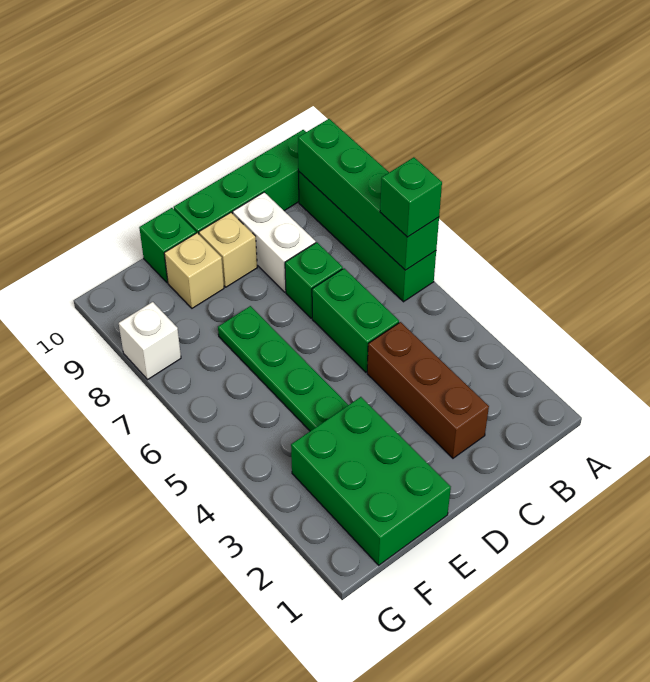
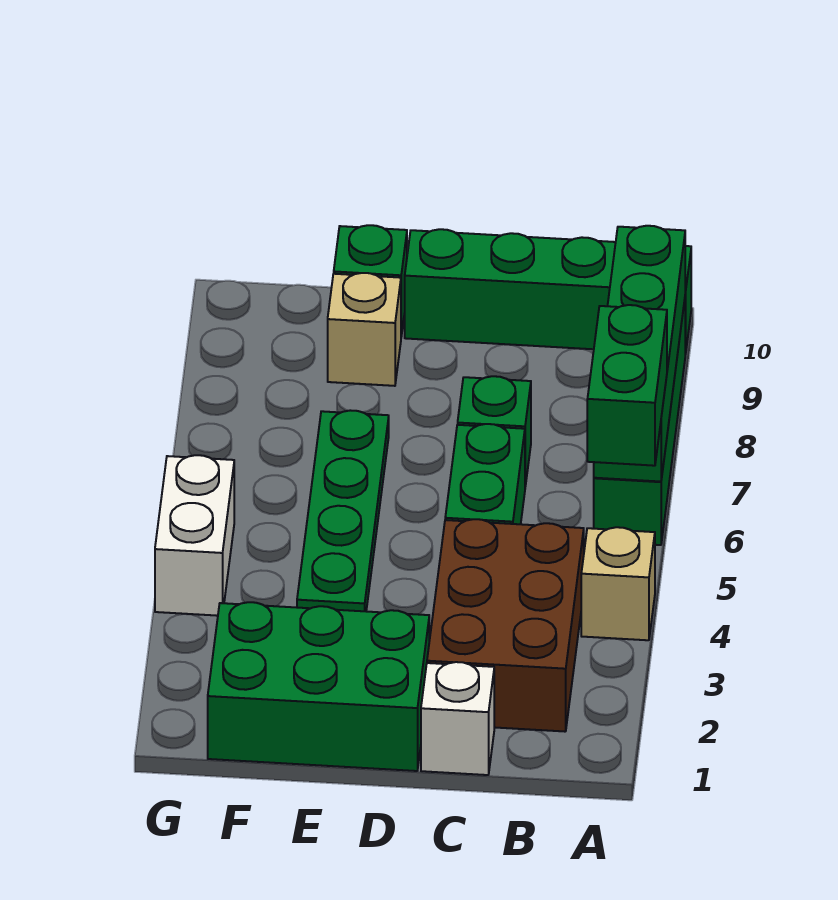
green brick A6 level 3 -> green brick A5:A6 level 3
brown brick C2:C4 level 1 -> brown brick B2:C4 level 1
white brick C8:C9 level 1 -> white brick G4:G5 level 1
tan brick D9 level 1 -> tan brick A4 level 1
green brick E1:F3 level 1 -> green brick D1:F2 level 1
white brick G8 level 1 -> white brick C1 level 1

